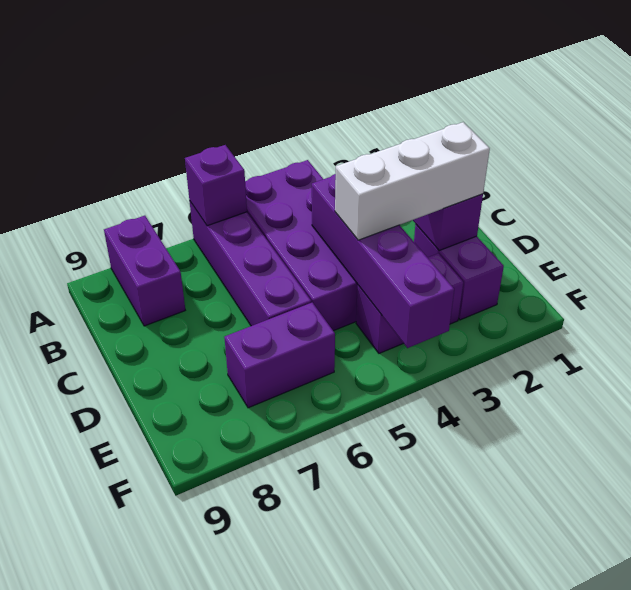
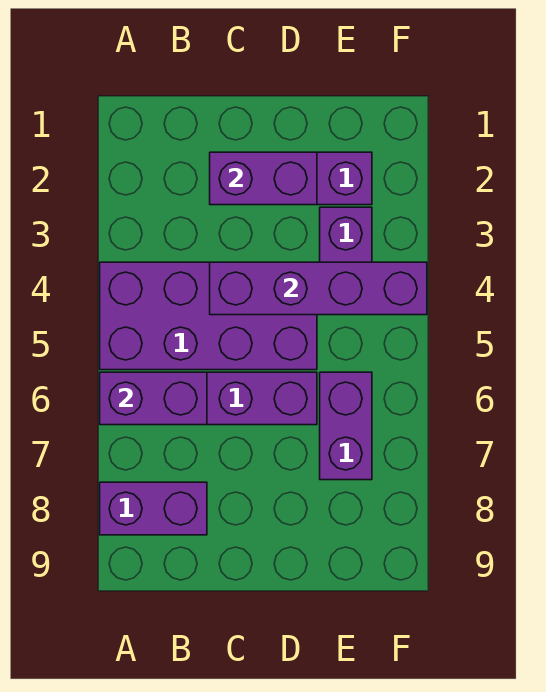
purple brick A6 level 2 -> purple brick A6:B6 level 2
white brick D2:D4 level 3 -> none

